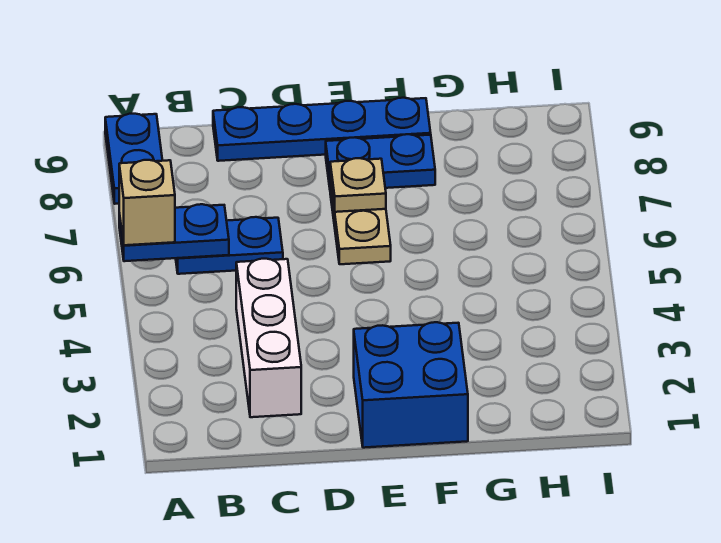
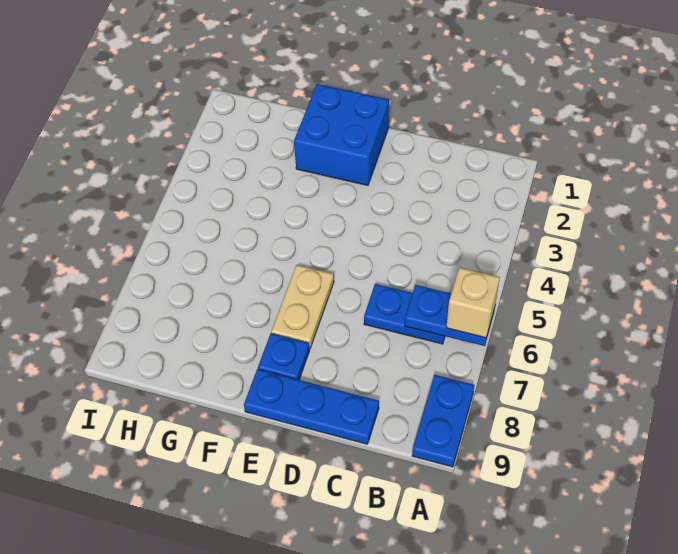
white brick C2:C4 level 1 -> none
blue plate C9:F9 level 1 -> blue plate C9:E9 level 1
tan plate E7 level 2 -> none
blue plate E8:F8 level 1 -> blue plate E8 level 1

